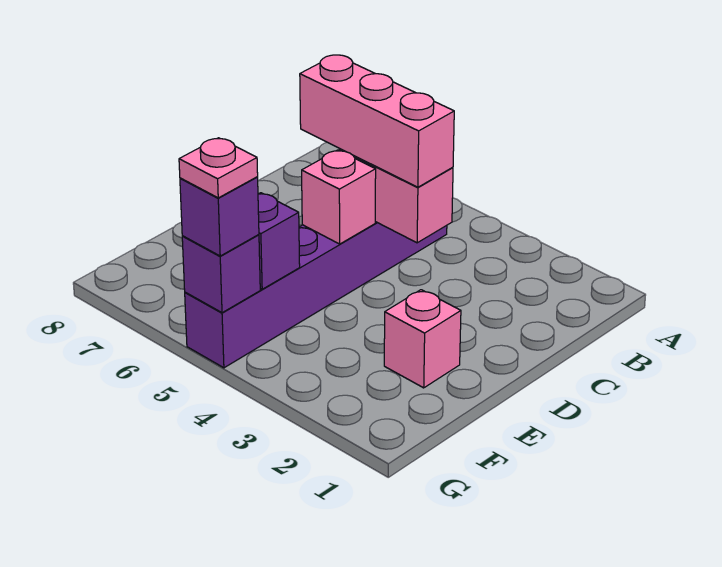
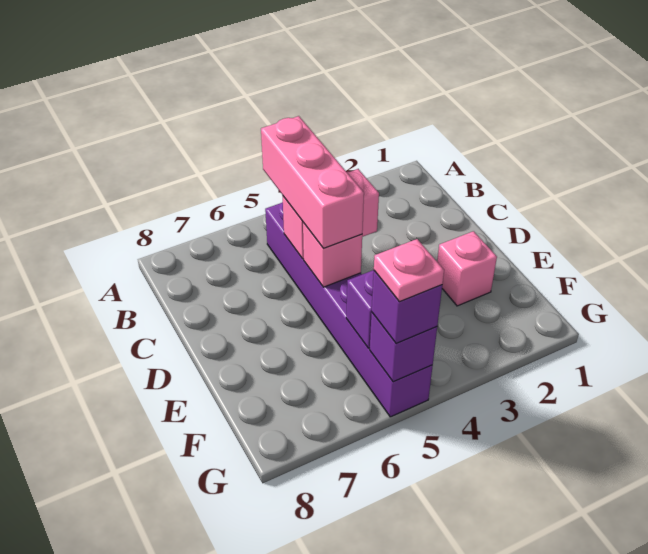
pink brick C4:C6 level 3 -> pink brick B5:D5 level 3

